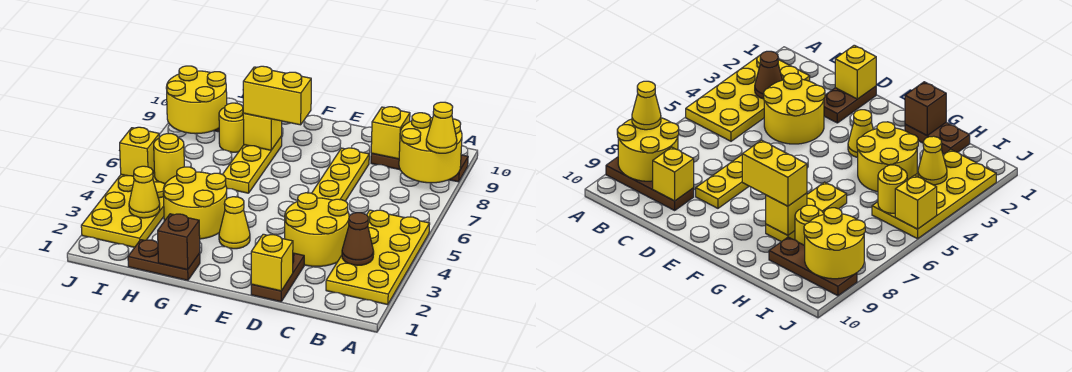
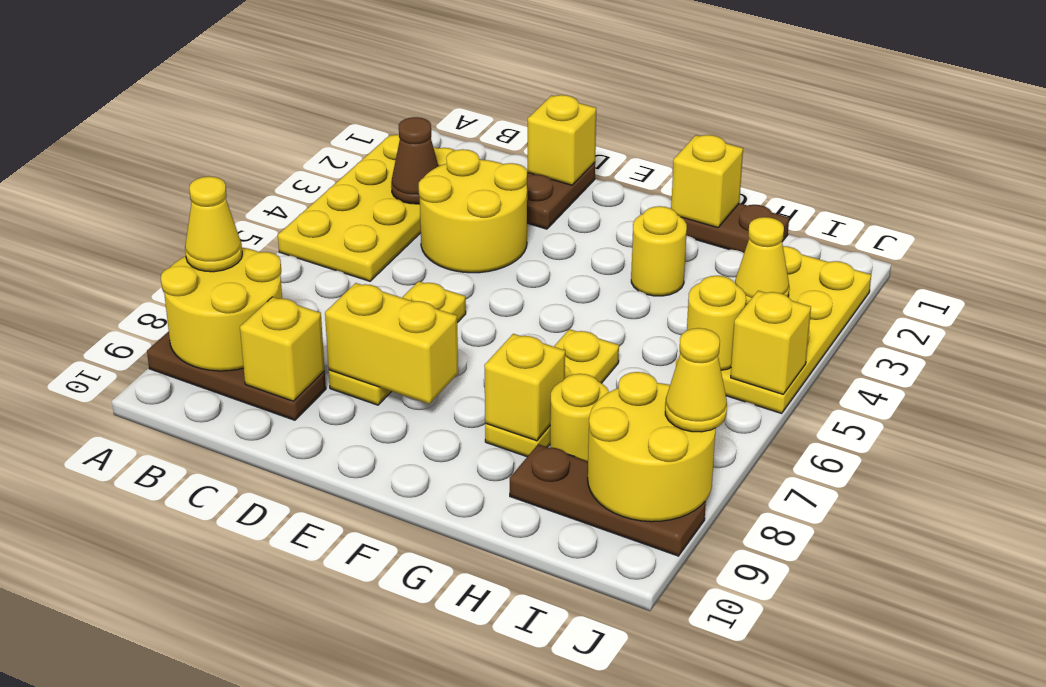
yellow cone F3 level 1 -> yellow cone J8 level 3
yellow brick F8:G8 level 3 -> yellow brick D8:E8 level 2
brown brick G1 level 2 -> yellow brick G1 level 2
yellow round brick G3:H4 level 1 -> yellow round brick G3 level 1

